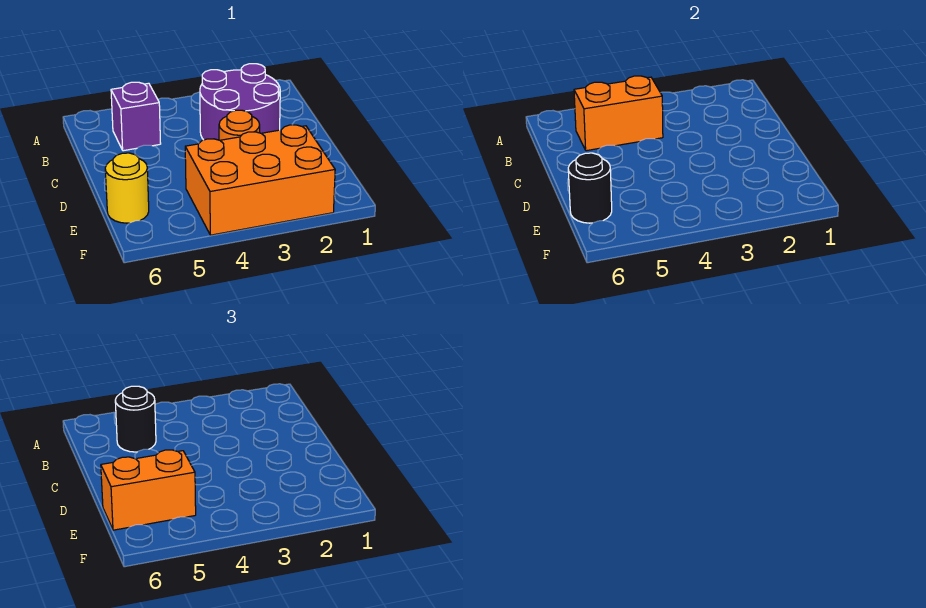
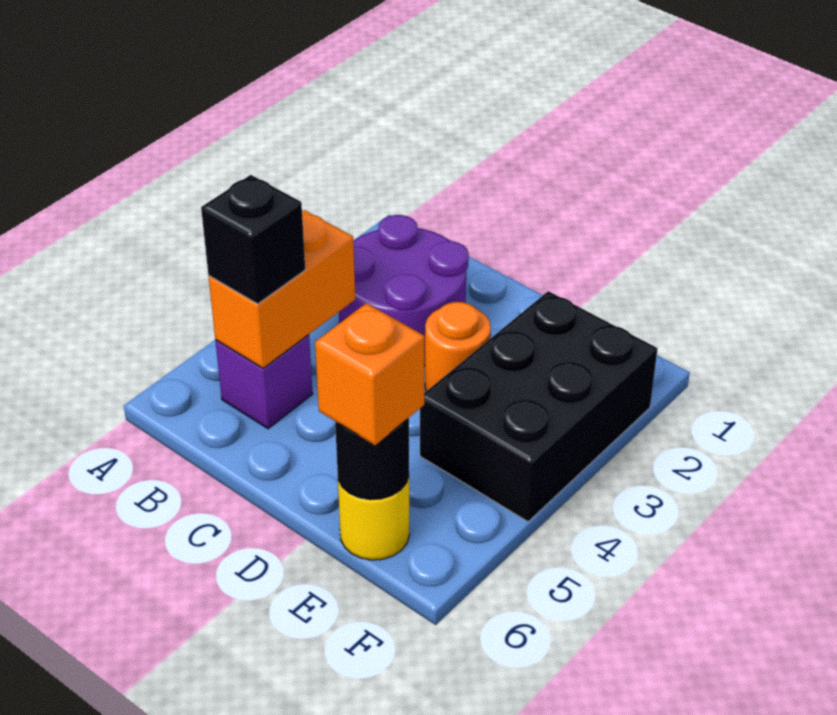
black round brick B5 level 3 -> black brick B5 level 3
orange brick E2:F4 level 1 -> black brick E2:F4 level 1
orange brick E5:E6 level 3 -> orange brick E6 level 3

